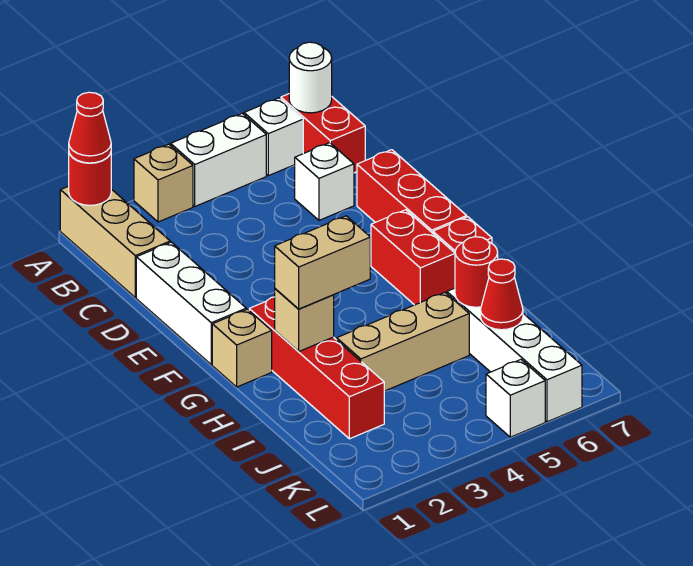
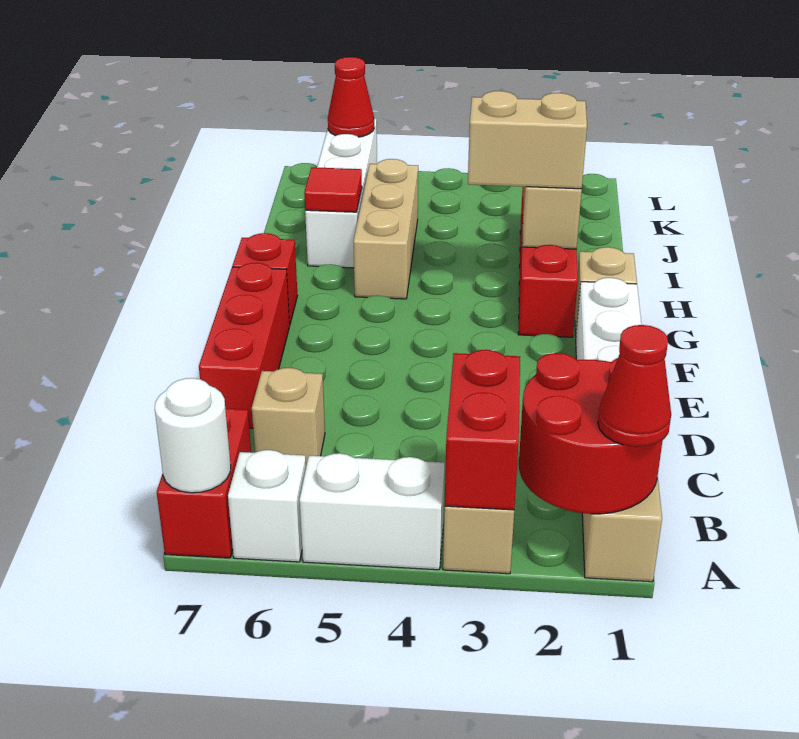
red round brick A1 level 2 -> red round brick A1:B2 level 2
white brick C6 level 1 -> tan brick C6 level 1
red brick F6:G6 level 1 -> red brick A3:B3 level 2
tan brick I3:I5 level 1 -> tan brick H5:J5 level 1
red round brick I6 level 2 -> red tile I6 level 2
red cone J6 level 2 -> red cone L6 level 2
white brick L5 level 1 -> none

